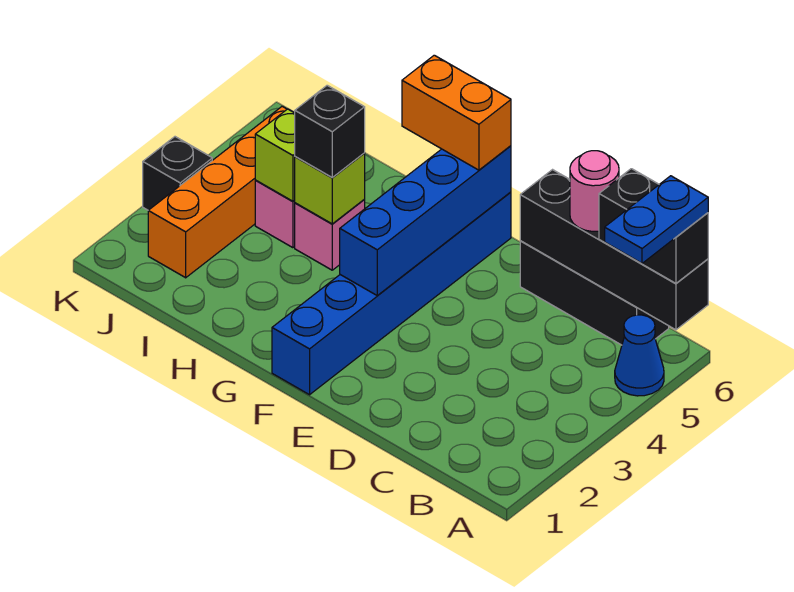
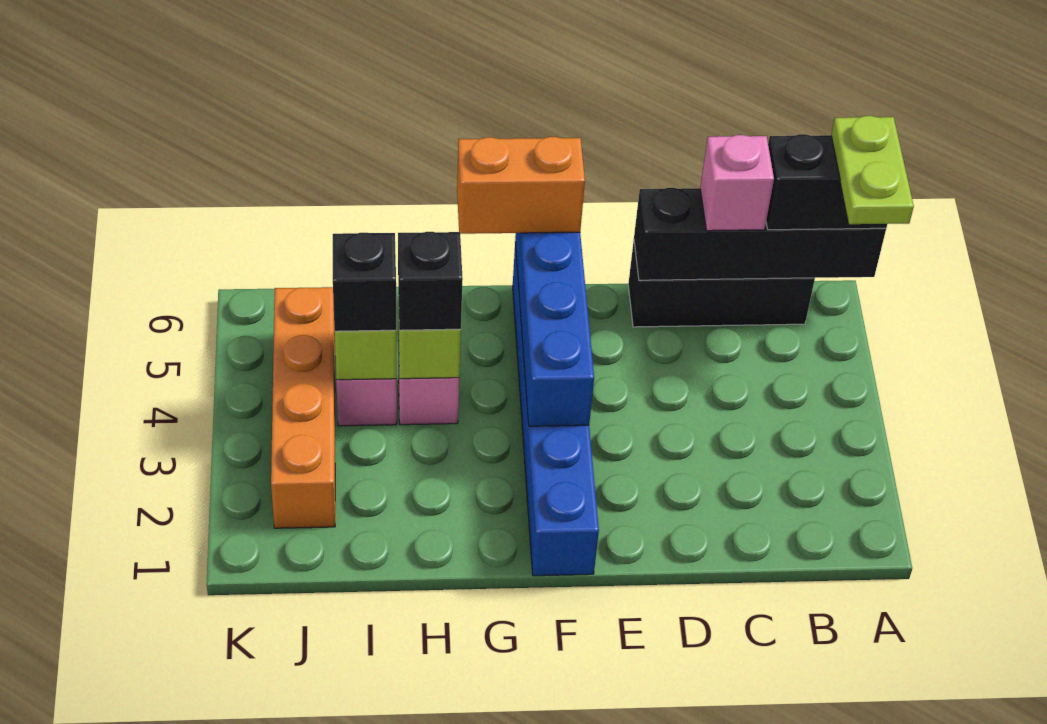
blue cone A5 level 1 -> none
blue plate A5:A6 level 4 -> lime plate A5:A6 level 4
pink round brick C6 level 3 -> pink brick C6 level 3
black brick K3 level 1 -> black brick I4 level 3

